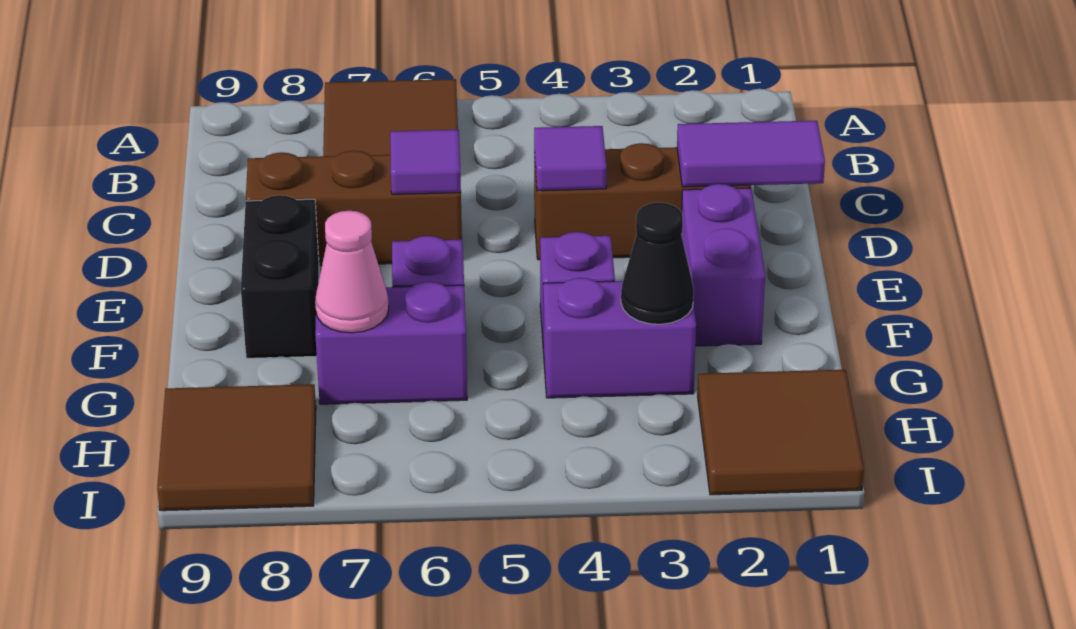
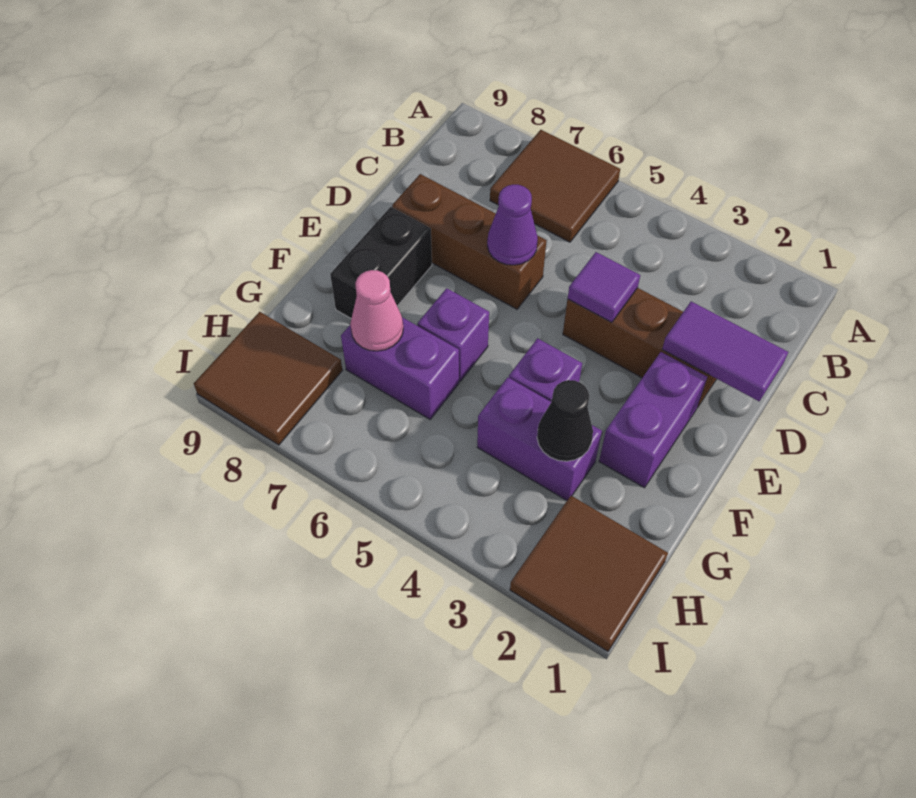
purple tile D6 level 2 -> purple cone D6 level 2

